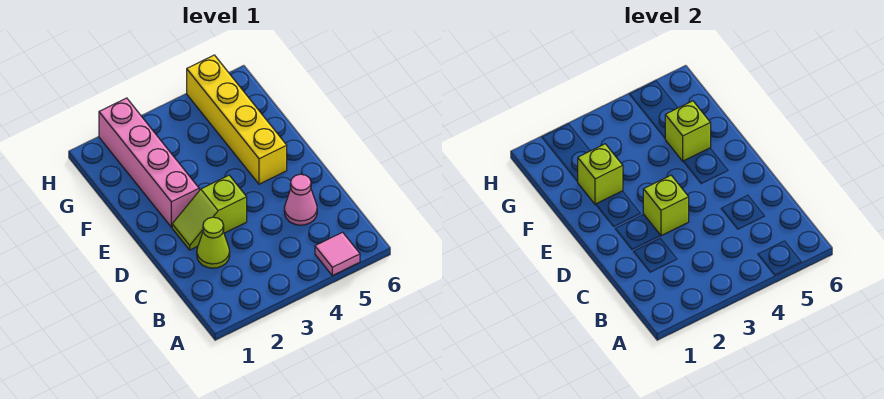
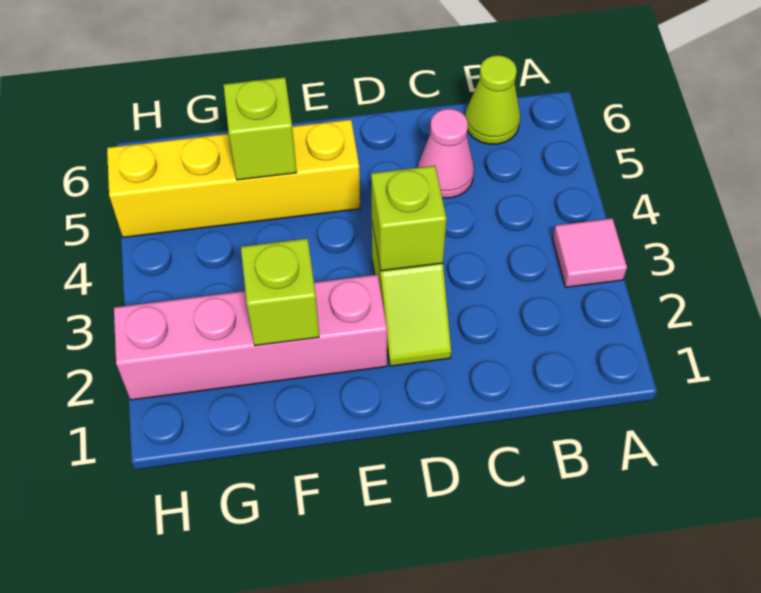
pink tile A5 level 1 -> pink tile A3 level 1
lime cone C2 level 1 -> lime cone B6 level 1

